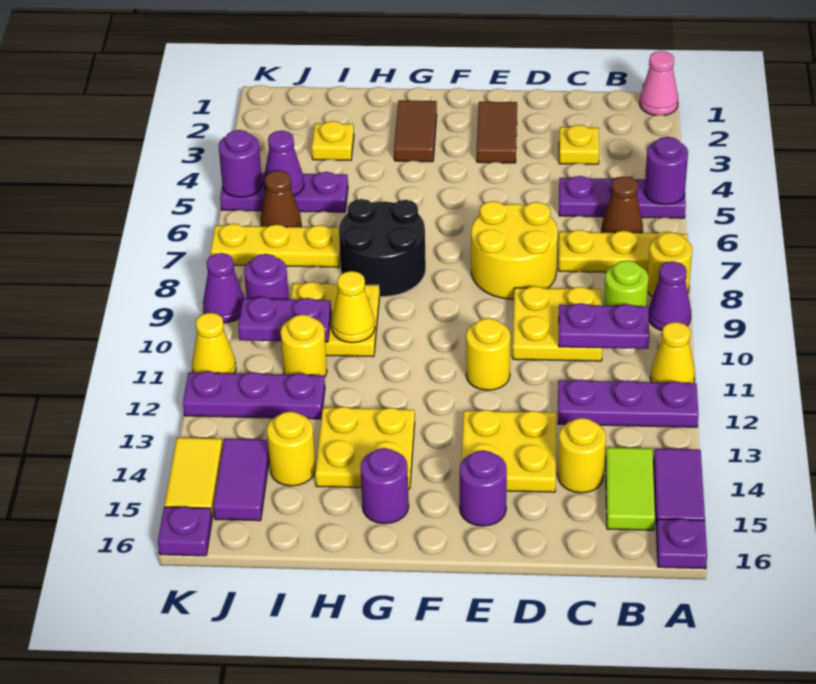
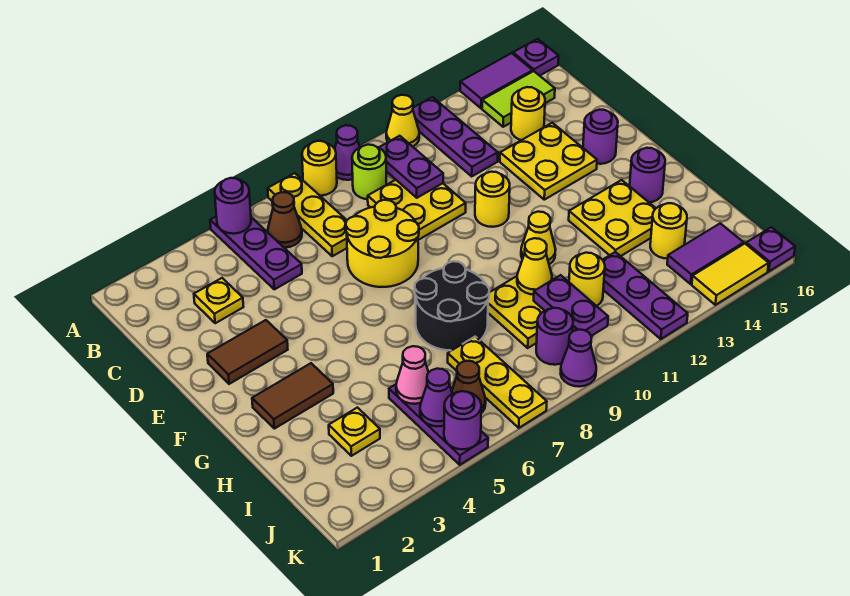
pink cone A1 level 1 -> pink cone I5 level 2
yellow cone K11 level 1 -> yellow cone G11 level 1

